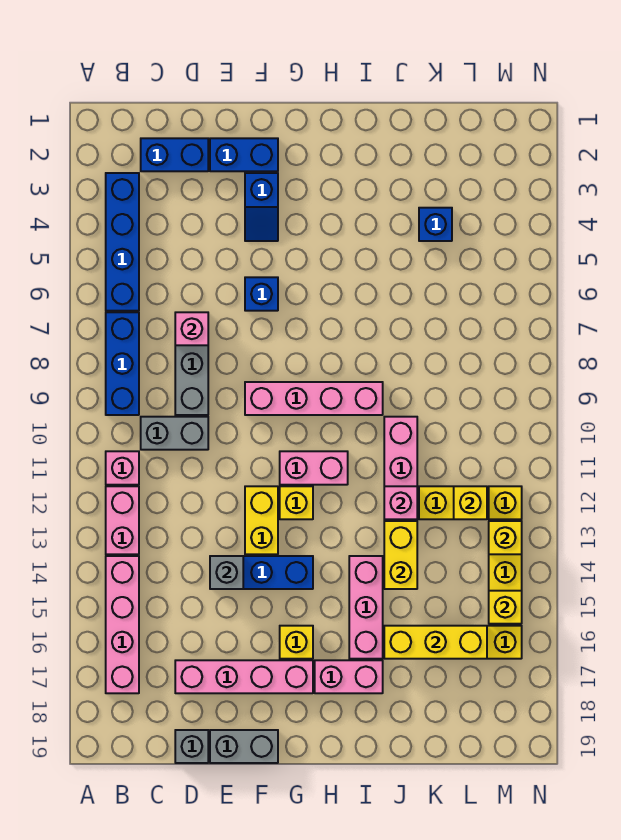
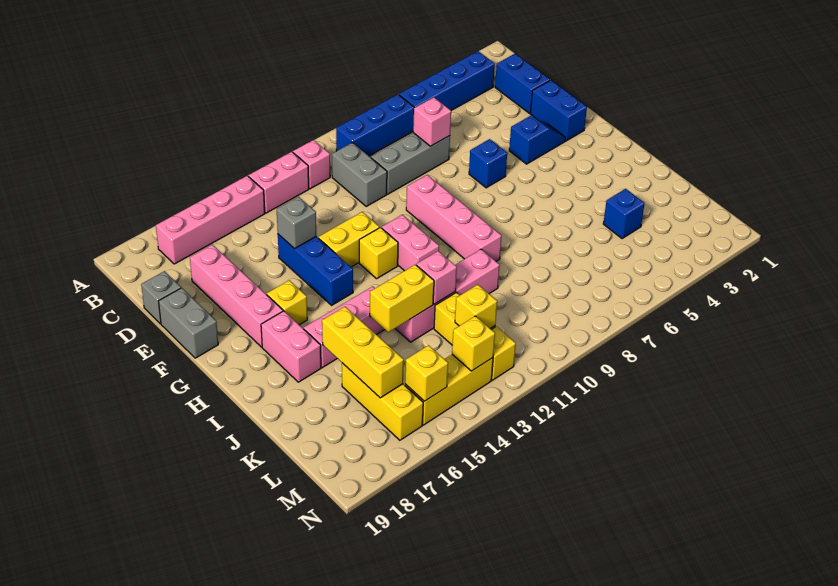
blue slope F3:F4 level 1 top 3 -> blue slope F3:F4 level 1 top 4

